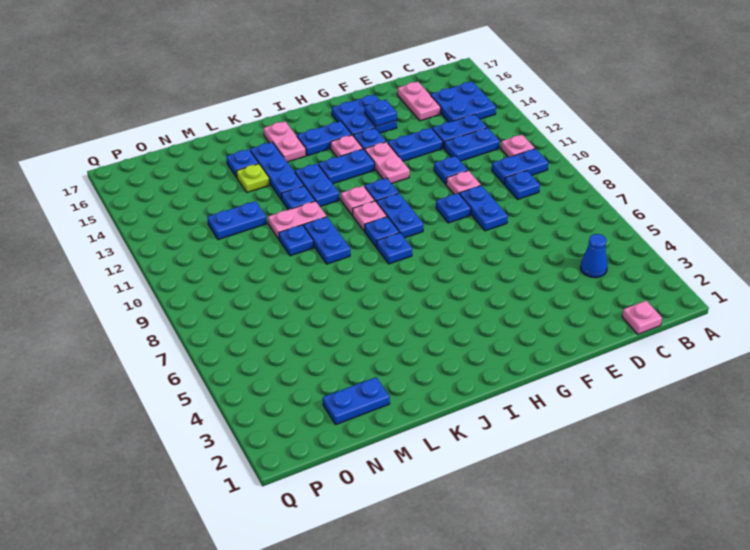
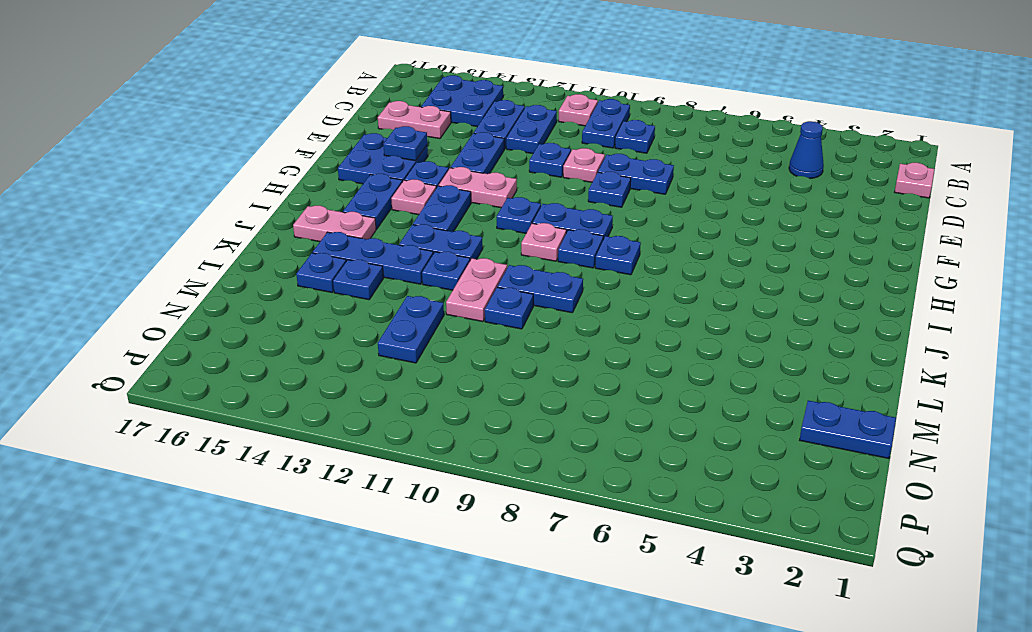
pink plate I11 level 1 -> none
lime plate L14 level 1 -> blue plate L14 level 1
blue plate M2:N2 level 1 -> blue plate N1:N2 level 1

